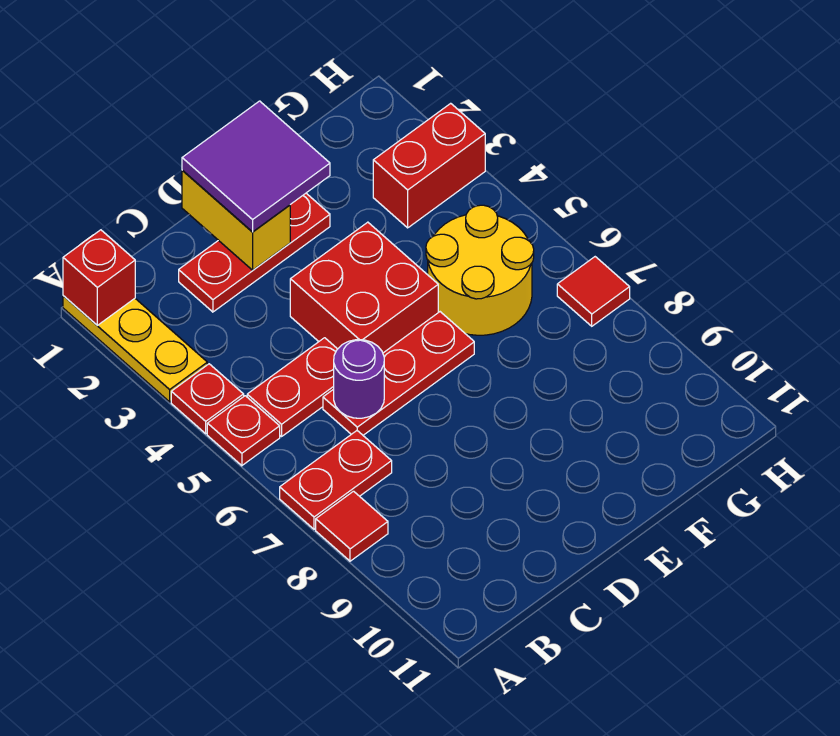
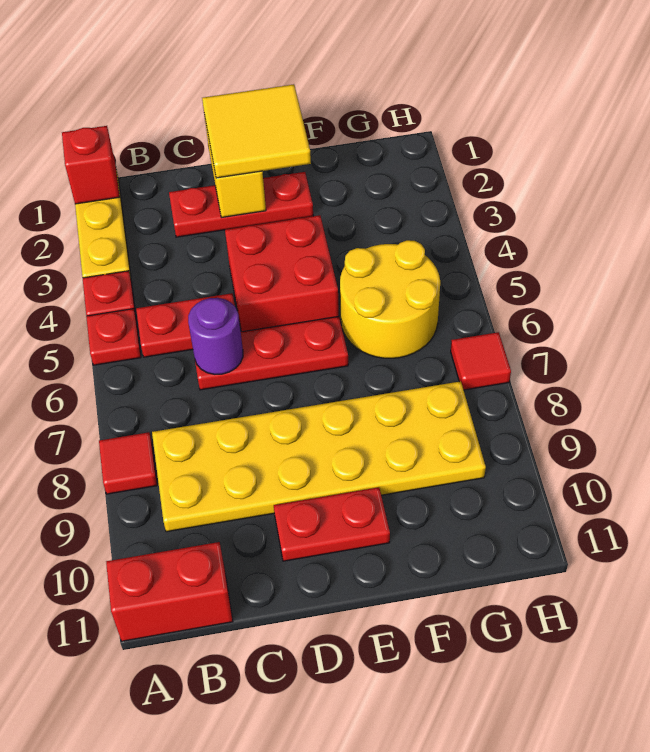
red plate A7:B7 level 1 -> red plate D10:E10 level 1
none -> yellow plate B8:G9 level 1
purple tile D1:E2 level 3 -> yellow tile D1:E2 level 3
red brick G3:H3 level 1 -> red brick A11:B11 level 1

